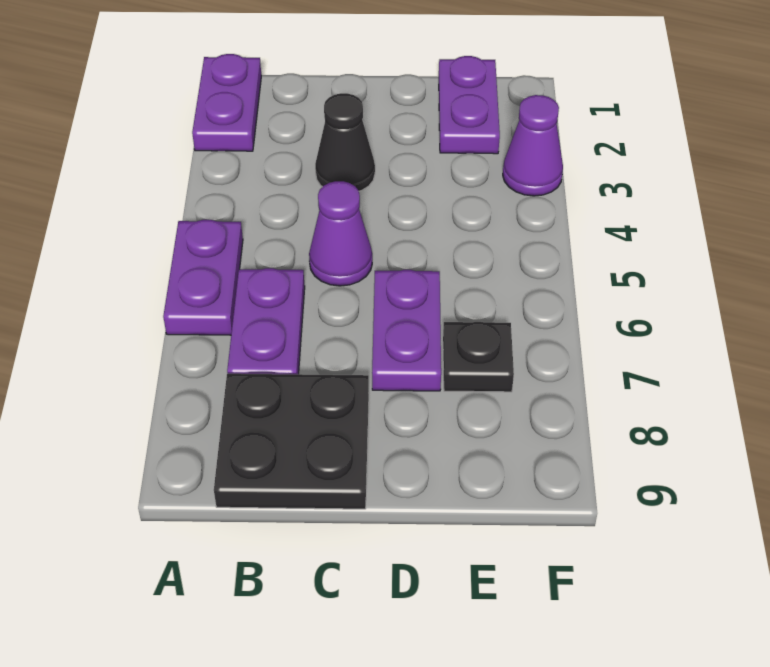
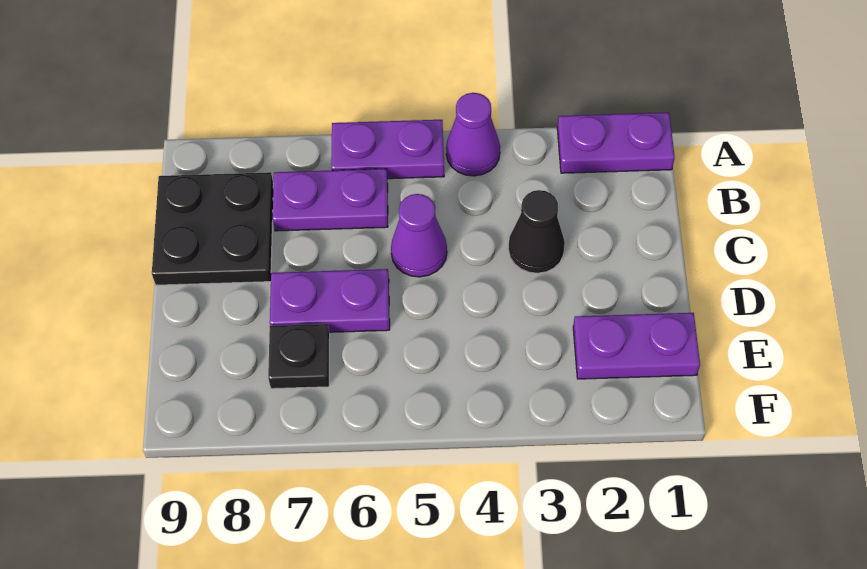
purple cone F3 level 1 -> purple cone A4 level 1

